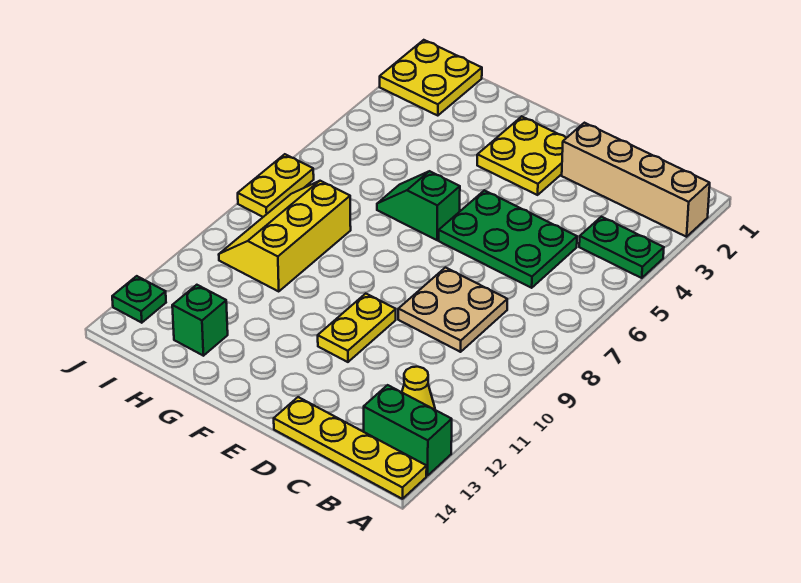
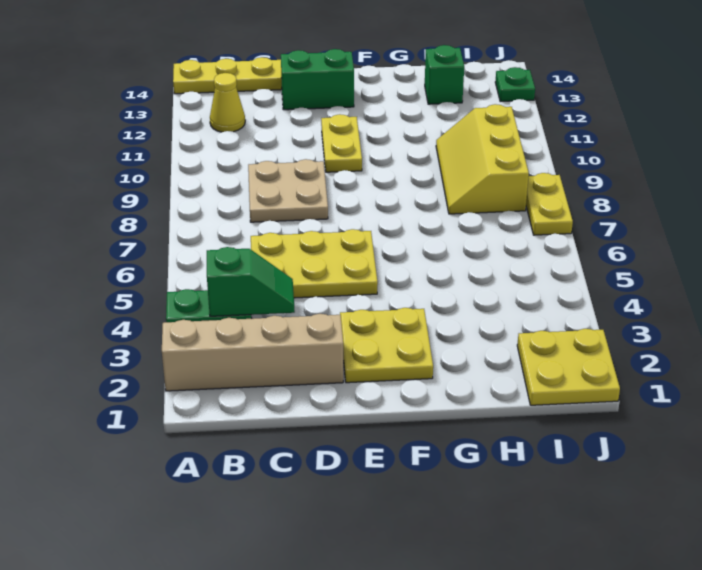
green brick A13:B13 level 1 -> green brick D13:E13 level 1
green plate C5:E6 level 1 -> yellow plate C5:E6 level 1
green slope F6:G6 level 1 top F -> green slope B4:C4 level 2 top B
yellow slope H8:I10 level 1 top H -> yellow slope H8:I10 level 1 top I

